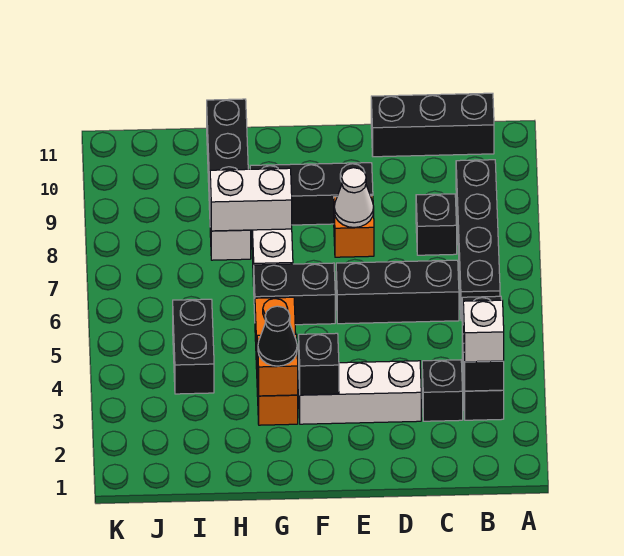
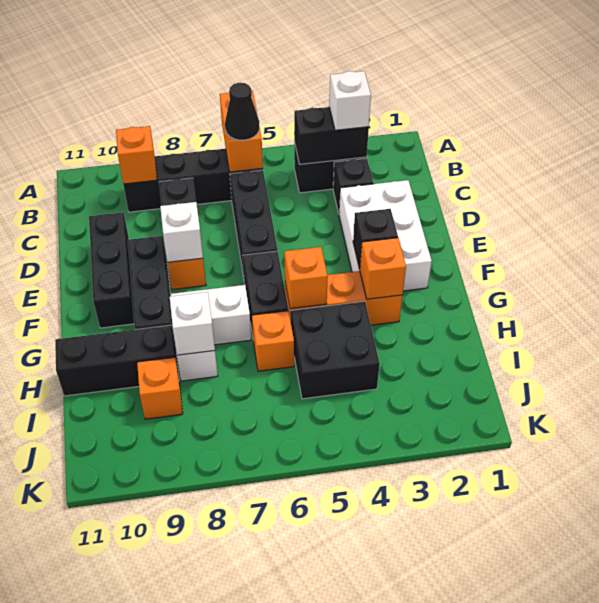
none -> orange brick A6:B6 level 2
none -> orange brick B9 level 2
black brick B11:D11 level 1 -> black brick D10:F10 level 1
white brick D3:F3 level 1 -> white brick D2:F3 level 1
white cone E8 level 2 -> white brick E8 level 2
black cone G3 level 3 -> black cone B6 level 3
none -> orange brick G5 level 2
white brick G8:H8 level 2 -> white brick H8 level 2
none -> orange brick H6 level 1
black brick I4:I5 level 1 -> black brick H4:I5 level 1
none -> orange brick I9 level 1

